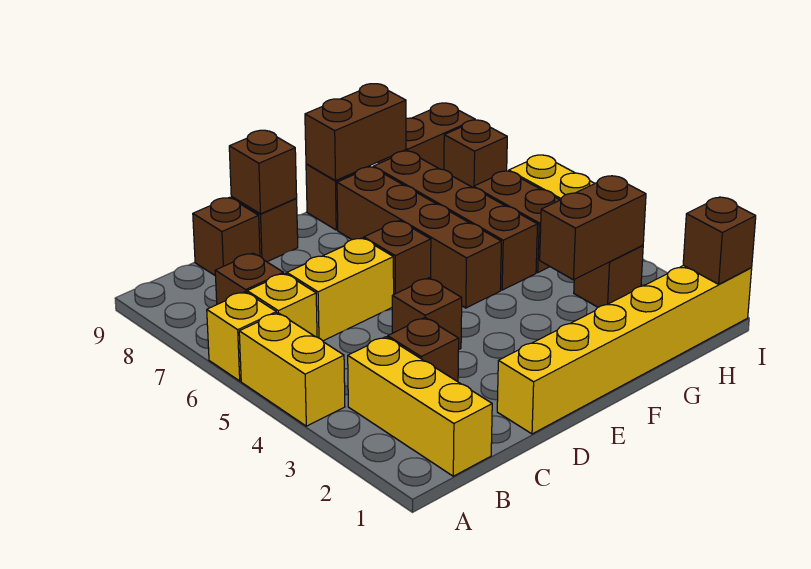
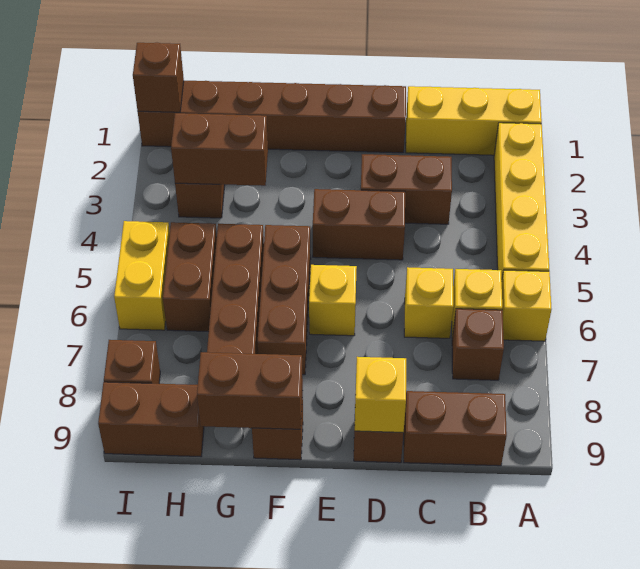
yellow brick A4:A5 level 1 -> yellow brick A2:A5 level 1
yellow brick B1:B3 level 1 -> yellow brick A1:C1 level 1
brown brick C3 level 1 -> brown brick C3:D3 level 1
yellow brick C6:D6 level 1 -> yellow brick C6 level 1
brown brick C9 level 1 -> brown brick B9:C9 level 1
yellow brick D1:I1 level 1 -> brown brick D1:I1 level 1
brown brick D4 level 1 -> brown brick D4:E4 level 1
brown brick D9 level 2 -> yellow brick D9 level 2
brown brick E6 level 1 -> yellow brick E6 level 1
brown brick F5:F8 level 1 -> brown brick F5:F7 level 1

